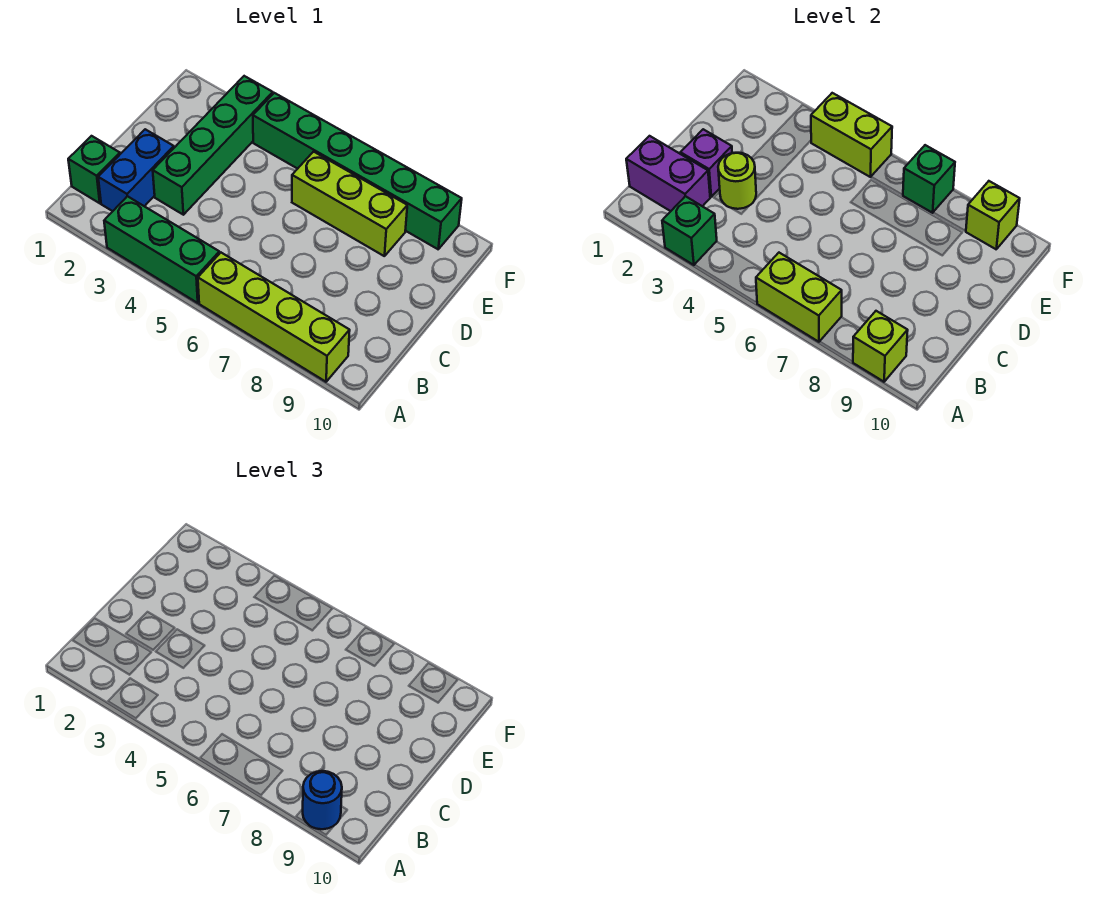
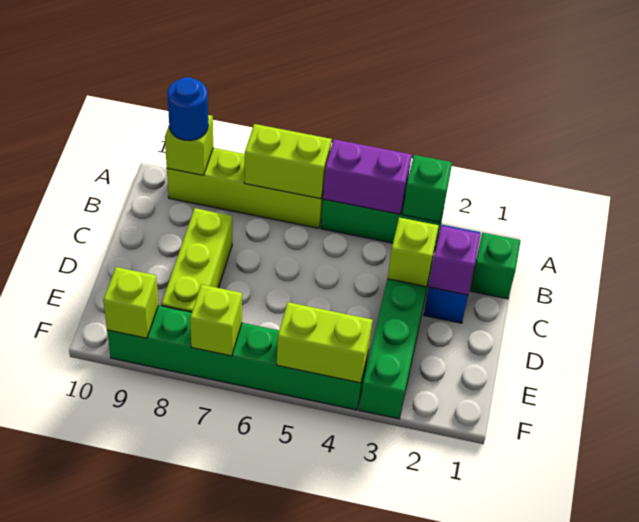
purple brick B1:B2 level 2 -> purple brick A4:A5 level 2
lime round brick C3 level 2 -> lime brick C3 level 2
lime brick E6:E8 level 1 -> lime brick C8:E8 level 1
green brick F7 level 2 -> lime brick F7 level 2

